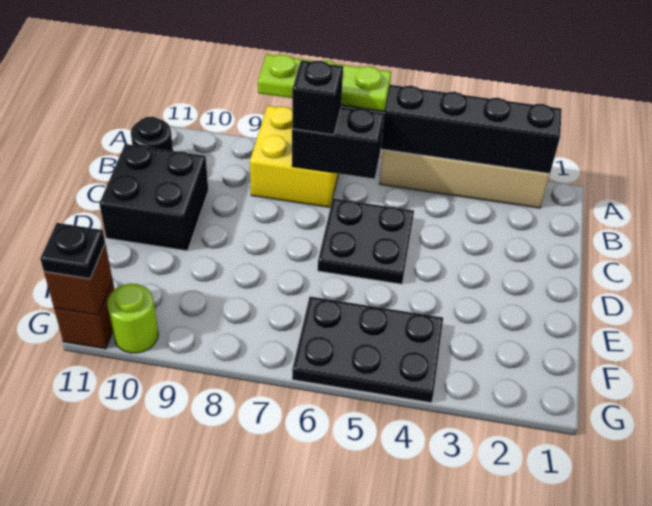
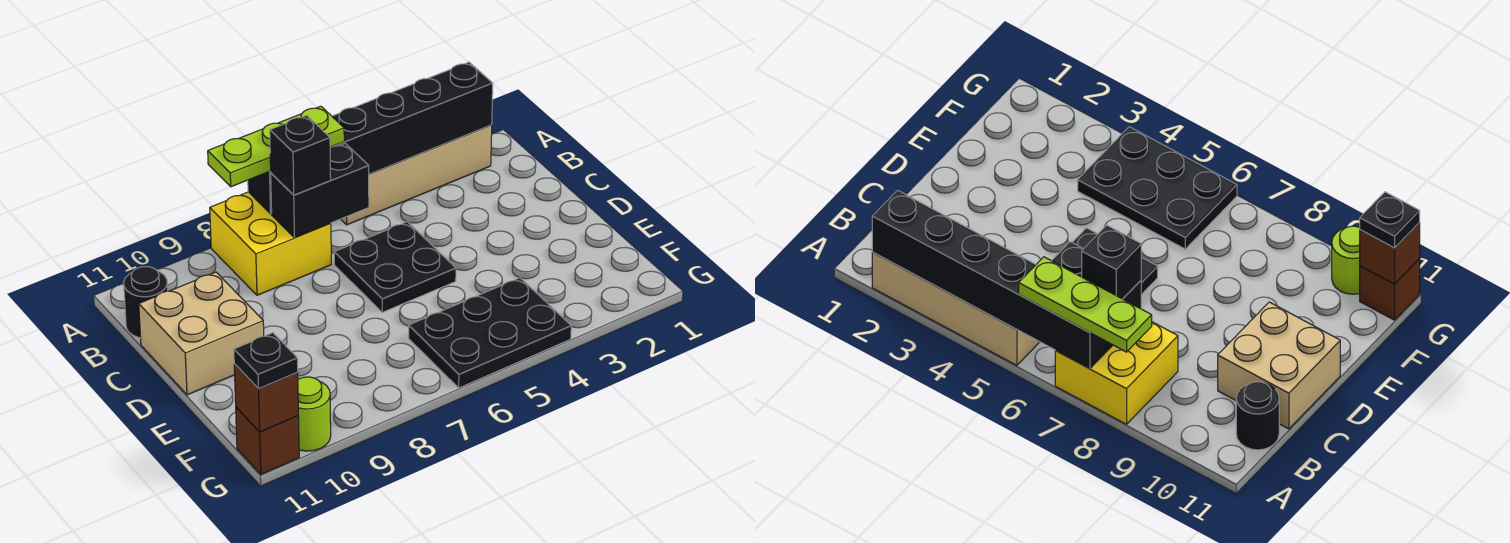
black brick C10:D11 level 1 -> tan brick C10:D11 level 1

